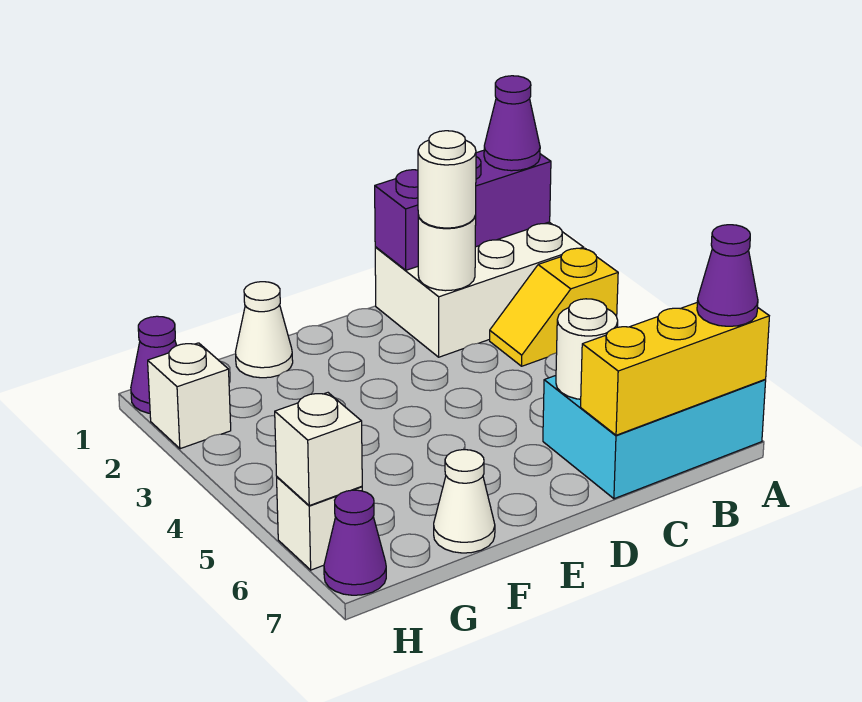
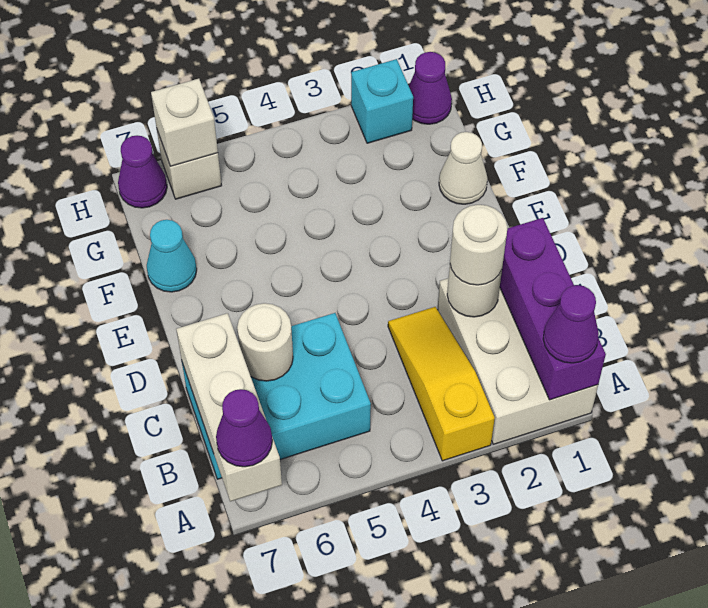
yellow slope A3:B3 level 1 top A -> yellow slope A3:C3 level 1 top A
cyan brick A6:C7 level 1 -> cyan brick B5:C7 level 1
yellow brick A7:C7 level 2 -> white brick A7:C7 level 2
white cone F7 level 1 -> cyan cone F7 level 1
white brick H2 level 1 -> cyan brick H2 level 1

